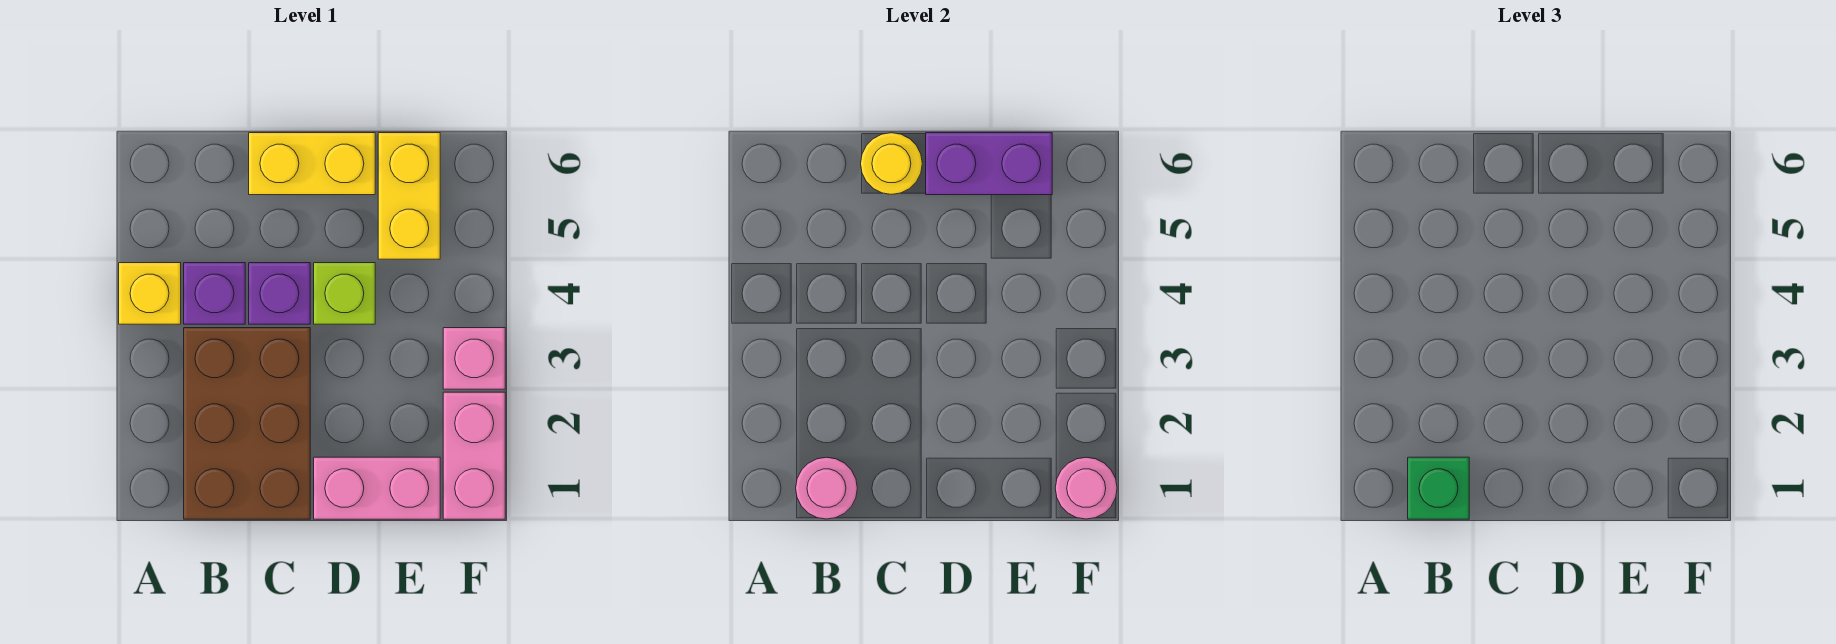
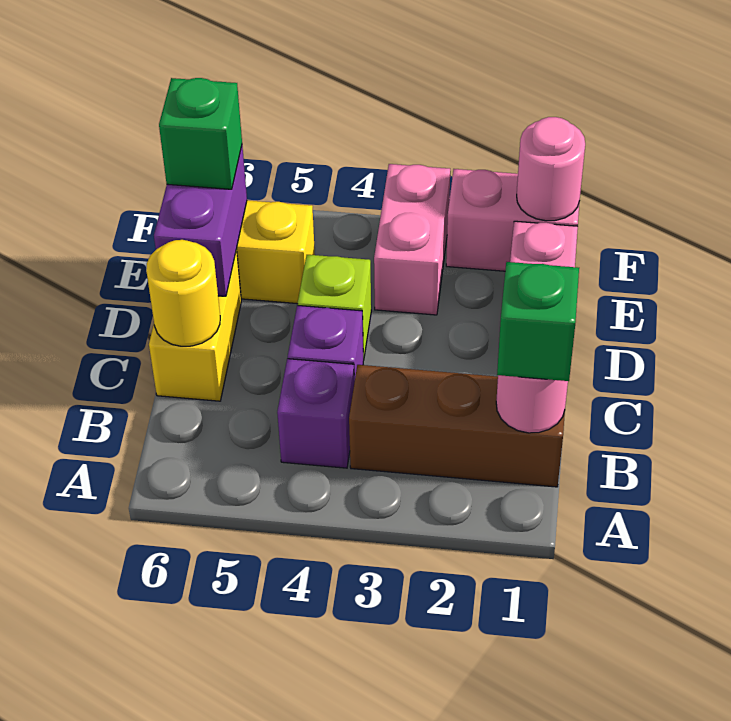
yellow brick A4 level 1 -> none
brown brick B1:C3 level 1 -> brown brick B1:B3 level 1
none -> green brick E6 level 3
pink brick F3 level 1 -> pink brick E3:F3 level 1

